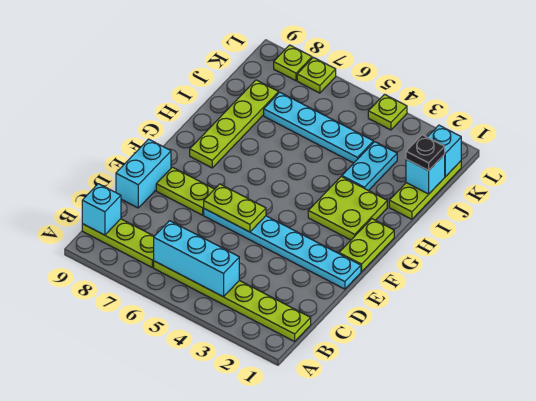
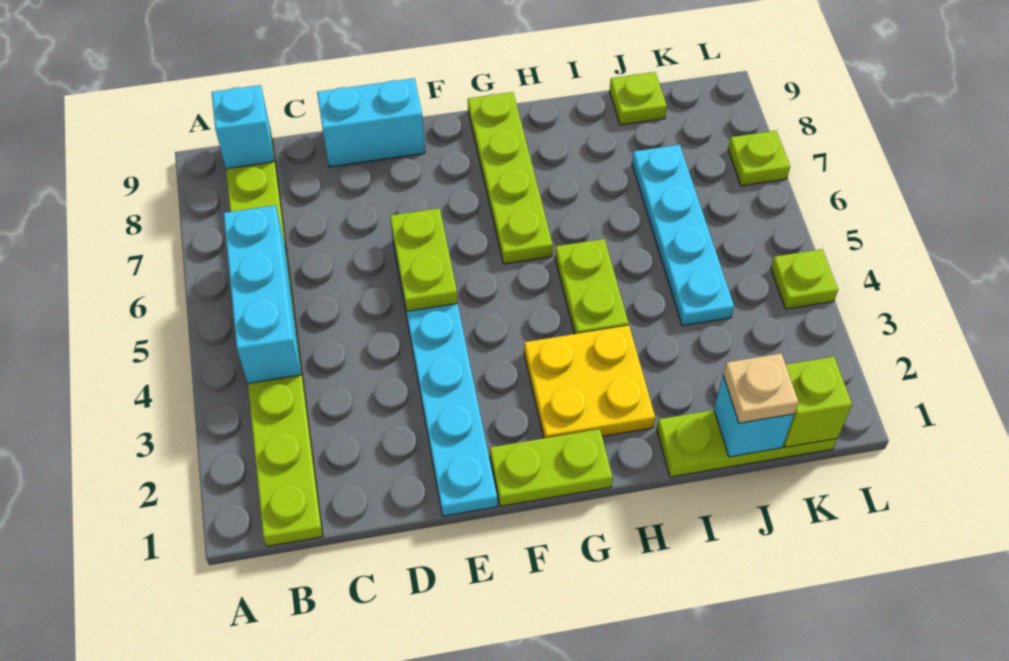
lime plate E7:E8 level 1 -> lime plate H4:H5 level 1
lime plate G2:H3 level 1 -> yellow plate G2:H3 level 1
lime plate G8:J8 level 1 -> lime plate G6:G9 level 1
cyan plate I3:J3 level 1 -> none
black plate J1 level 3 -> tan plate J1 level 3
cyan brick K1 level 2 -> lime brick K1 level 2
lime plate L8 level 1 -> lime plate J9 level 1

